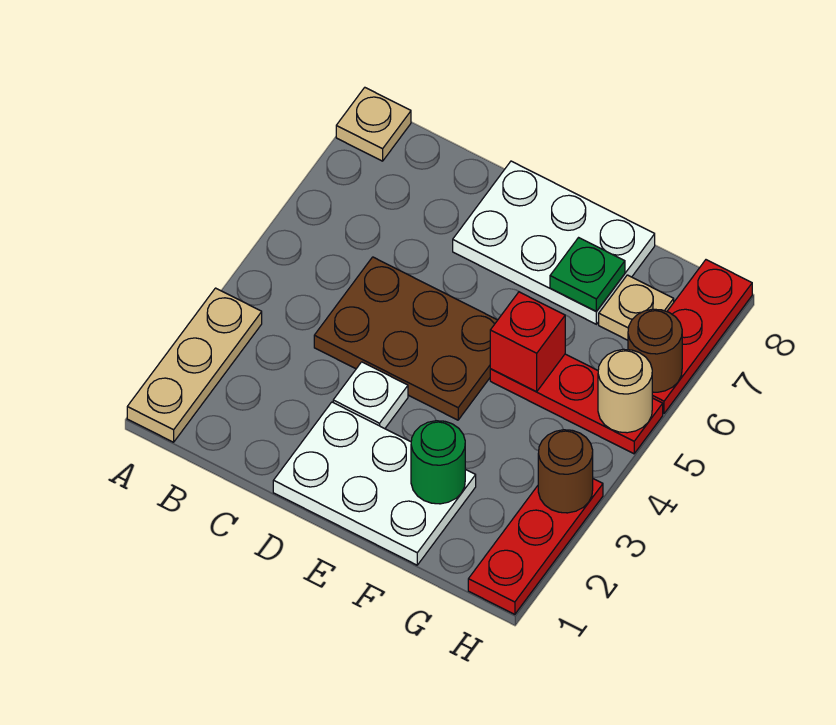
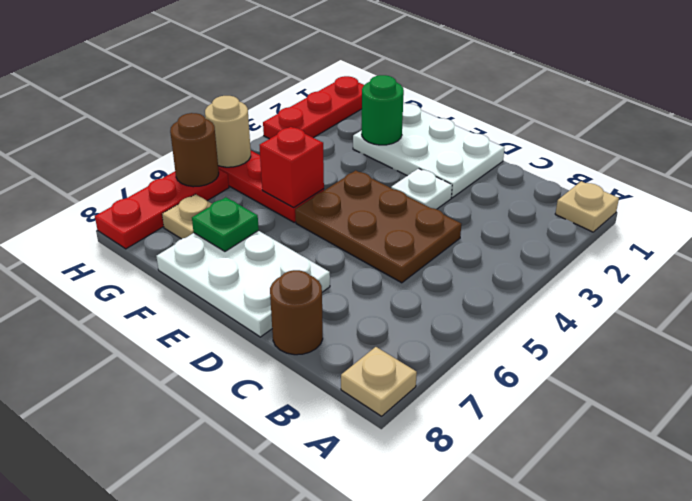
tan plate A1:A3 level 1 -> tan plate A1 level 1
brown round brick H3 level 2 -> brown round brick C8 level 1

